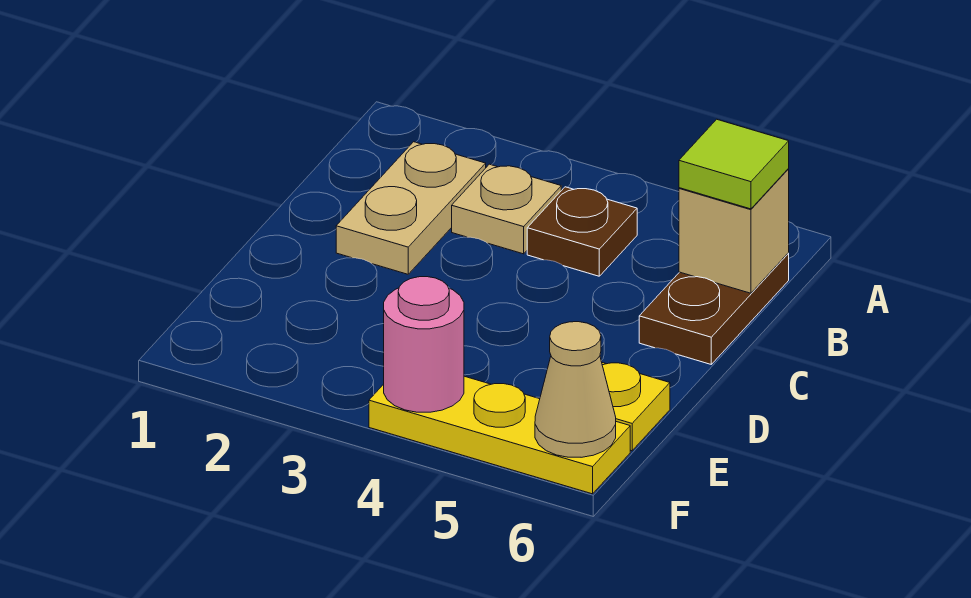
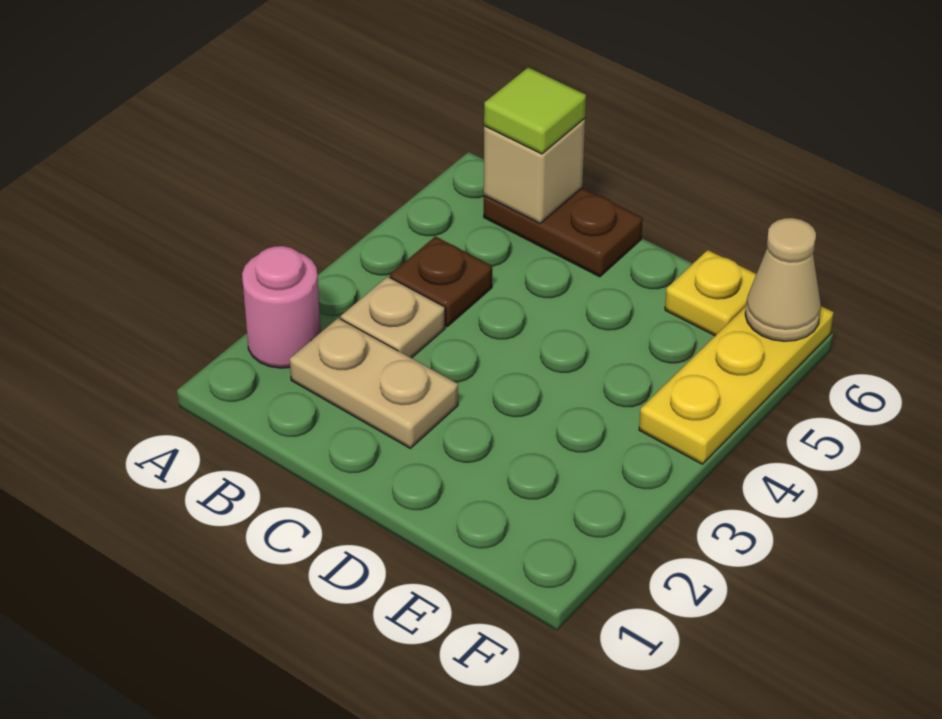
pink round brick F4 level 2 -> pink round brick A2 level 1

